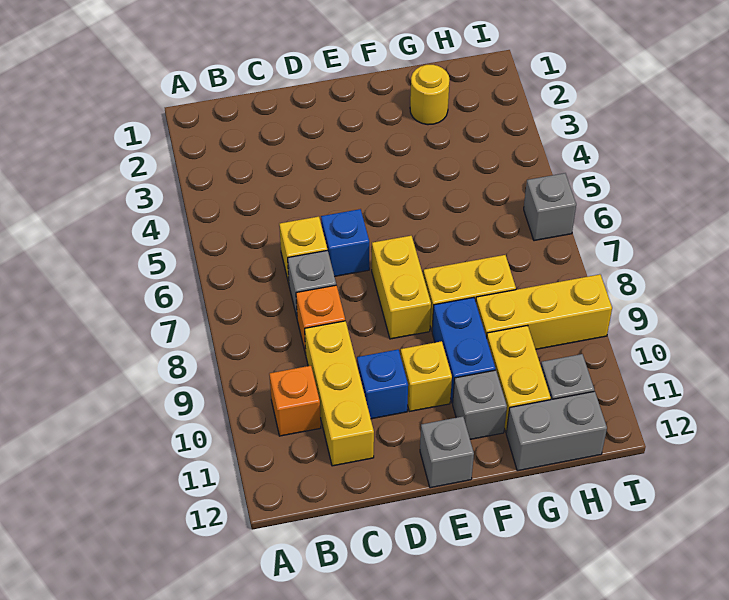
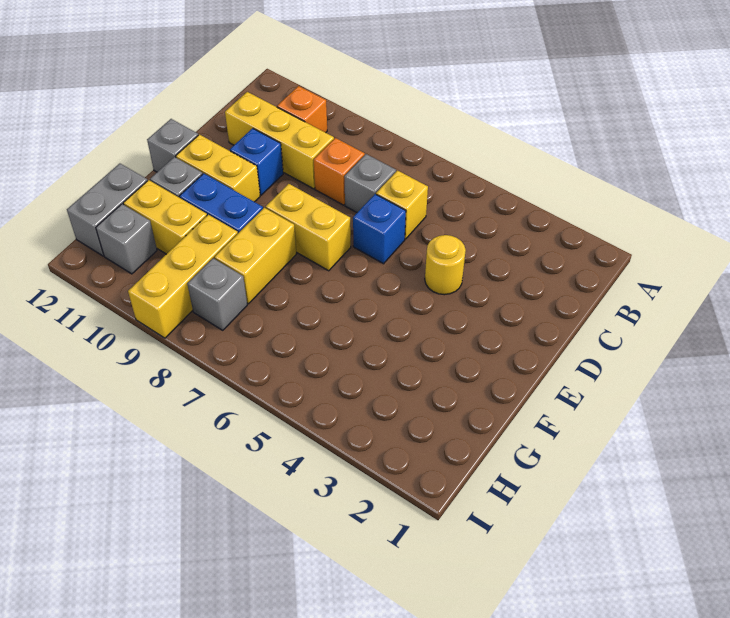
yellow brick E10 level 1 -> yellow brick E10:E11 level 1
yellow round brick G2 level 1 -> yellow round brick D4 level 1
grey brick I6 level 1 -> grey brick H8 level 1

